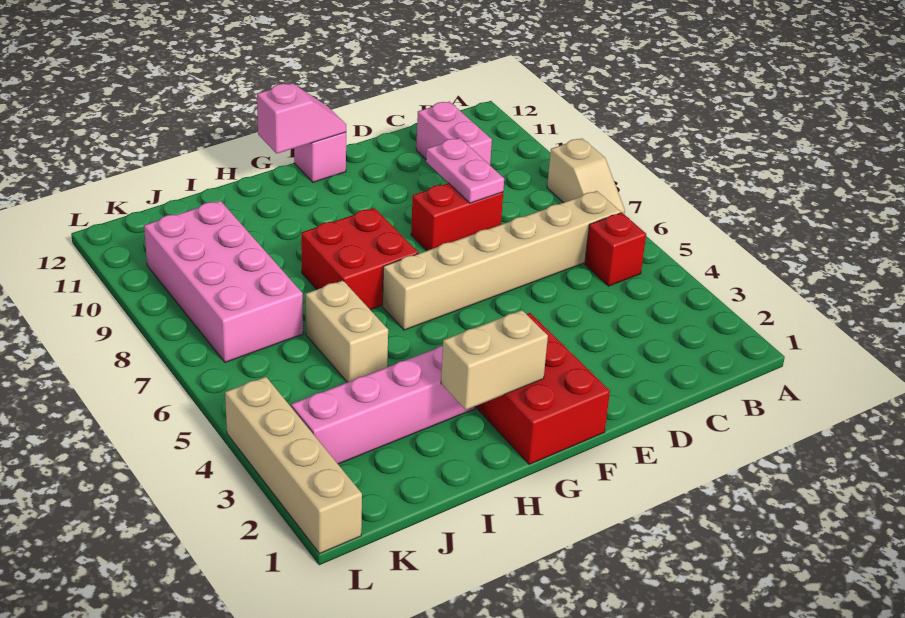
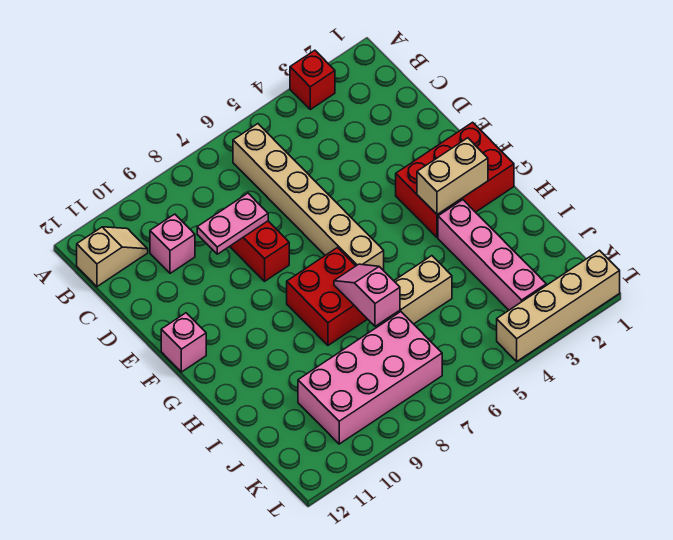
tan slope A7:A8 level 1 top 8 -> tan slope B11:B12 level 1 top 12
red brick B5 level 1 -> red brick A3 level 1
pink brick C10:C11 level 1 -> pink brick C10 level 1
pink slope F12:G12 level 2 top G -> pink slope H7:I7 level 2 top I
tan brick G2:H2 level 2 -> tan brick G2:G3 level 2

